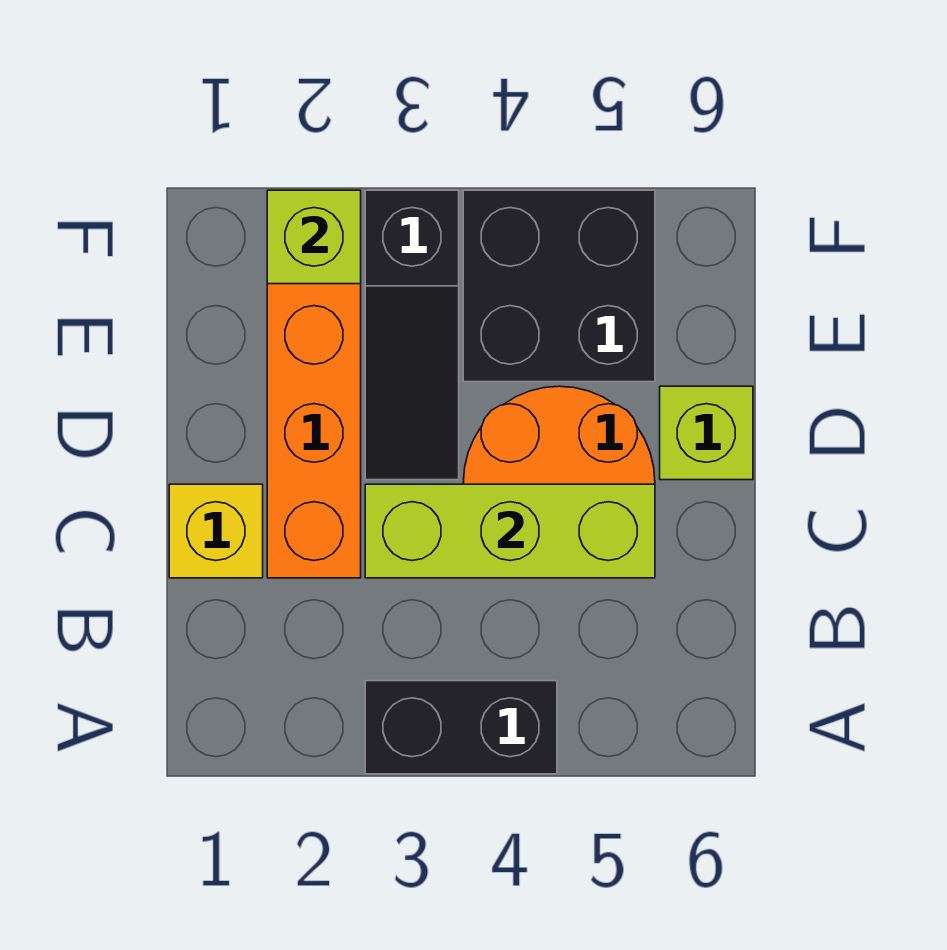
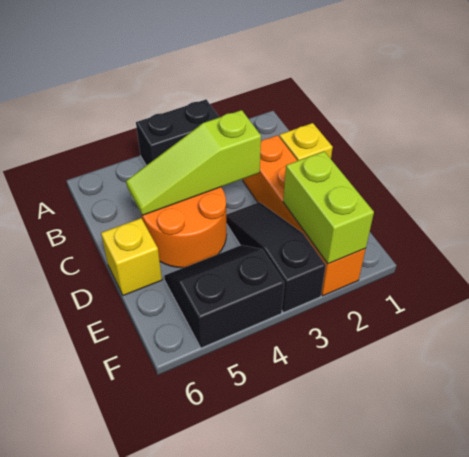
lime brick C3:C5 level 2 -> lime slope C3:C5 level 2 top 3
lime brick D6 level 1 -> yellow brick D6 level 1
black brick E4:F5 level 1 -> black slope E4:F5 level 1 top F
lime brick F2 level 2 -> lime brick E2:F2 level 2

